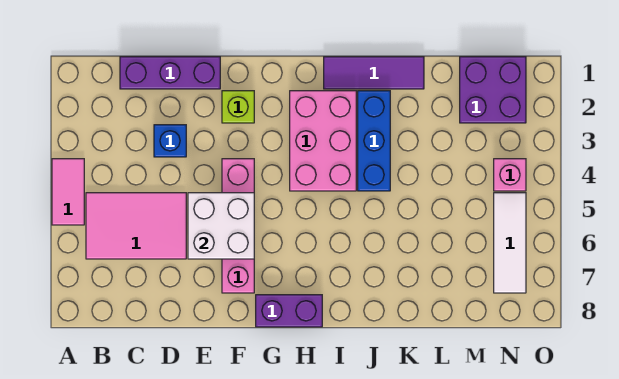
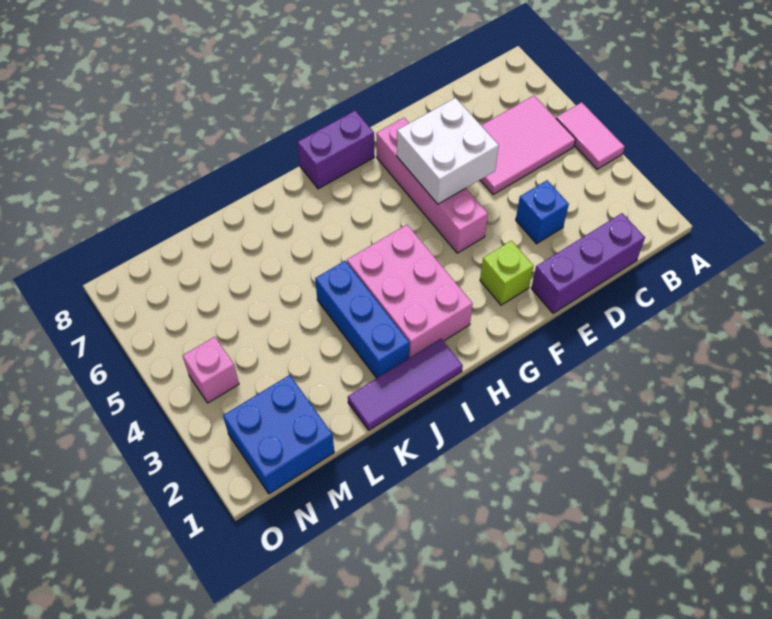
purple brick M1:N2 level 1 -> blue brick M1:N2 level 1
white tile N5:N7 level 1 -> none

